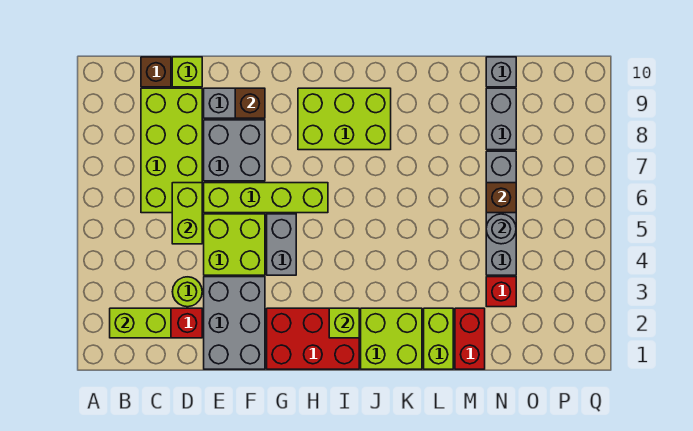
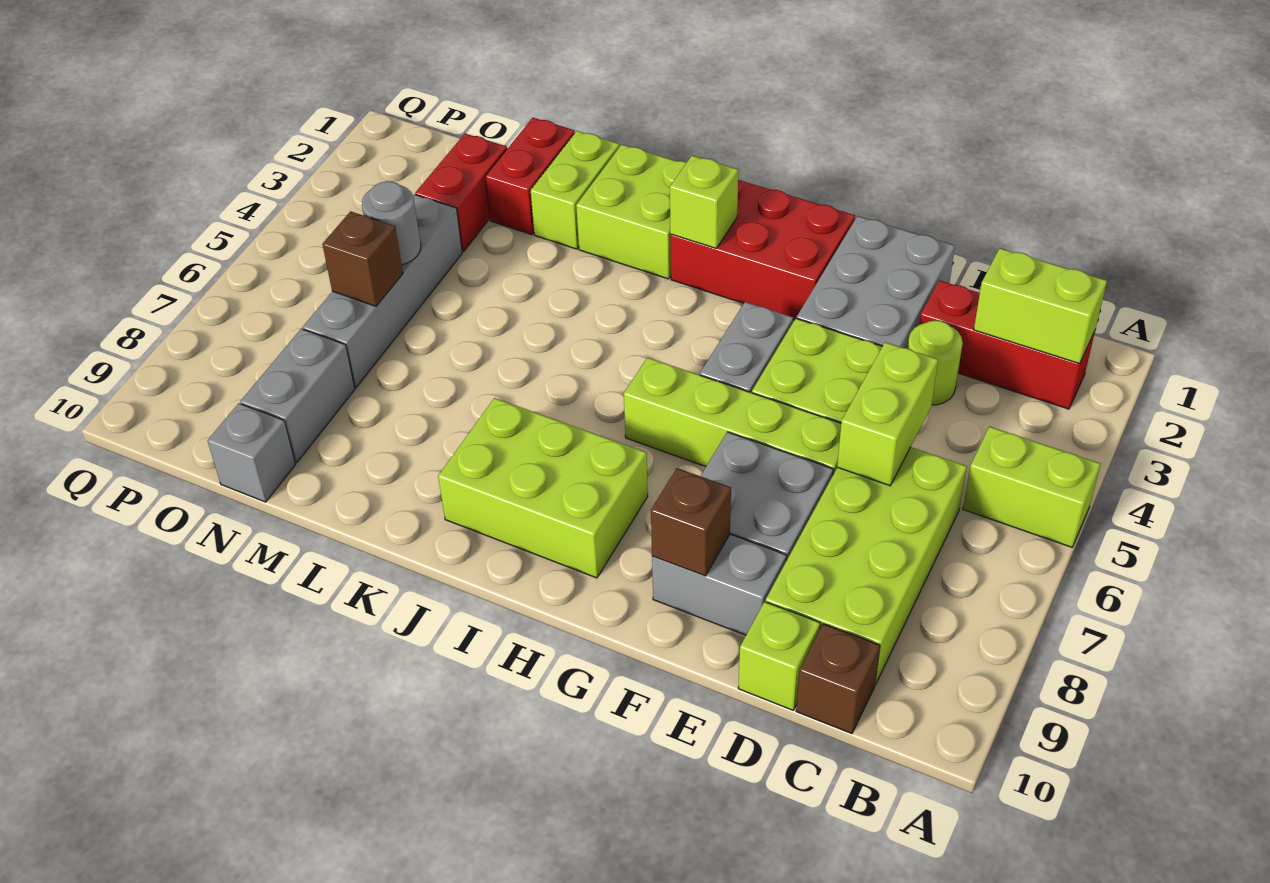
none -> lime brick A5:B5 level 1
red brick N3 level 1 -> red brick N2:N3 level 1

